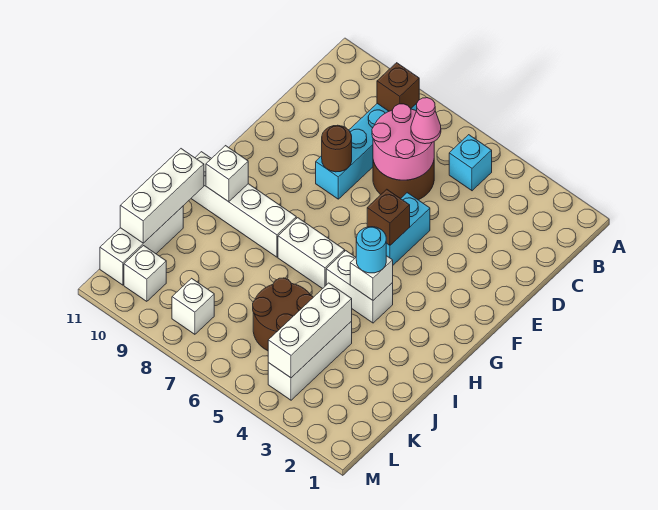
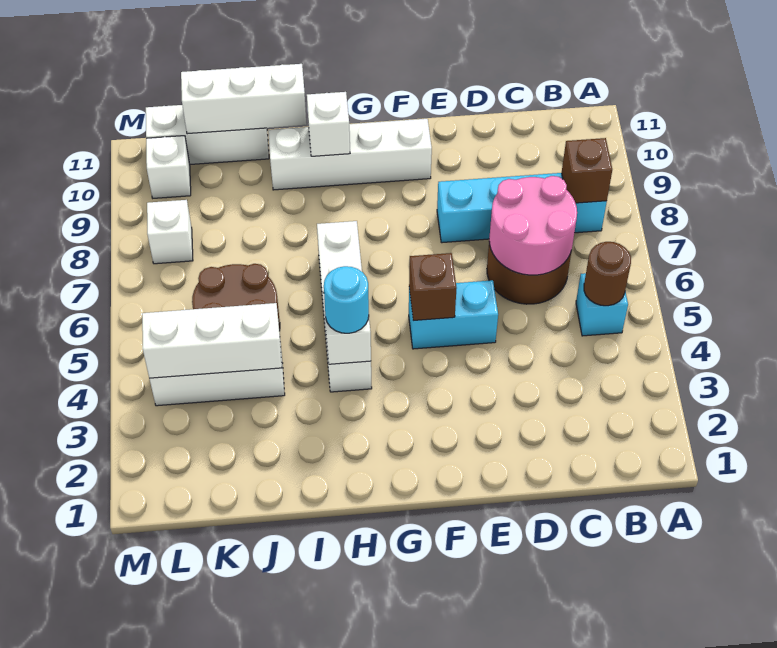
pink cone C6 level 3 -> none
brown round brick E8 level 2 -> brown round brick B5 level 2
white brick H8:H11 level 1 -> white brick F10:I10 level 1

